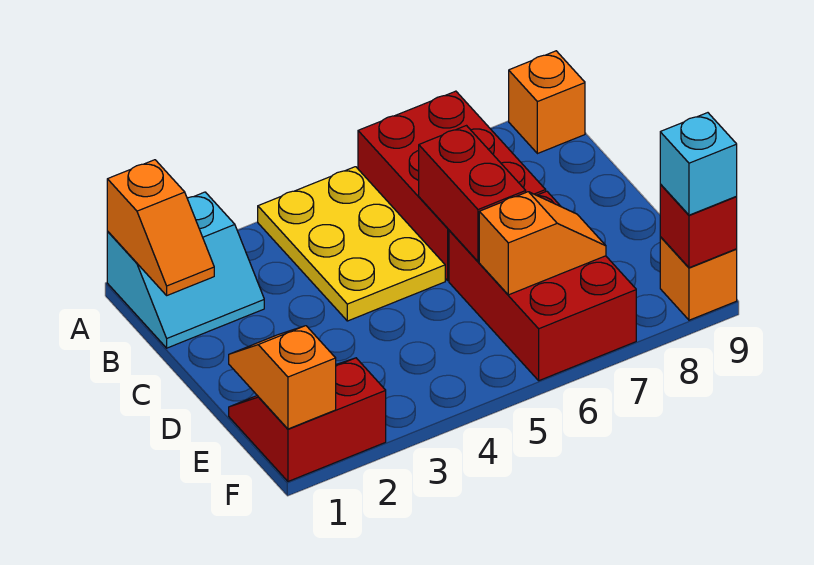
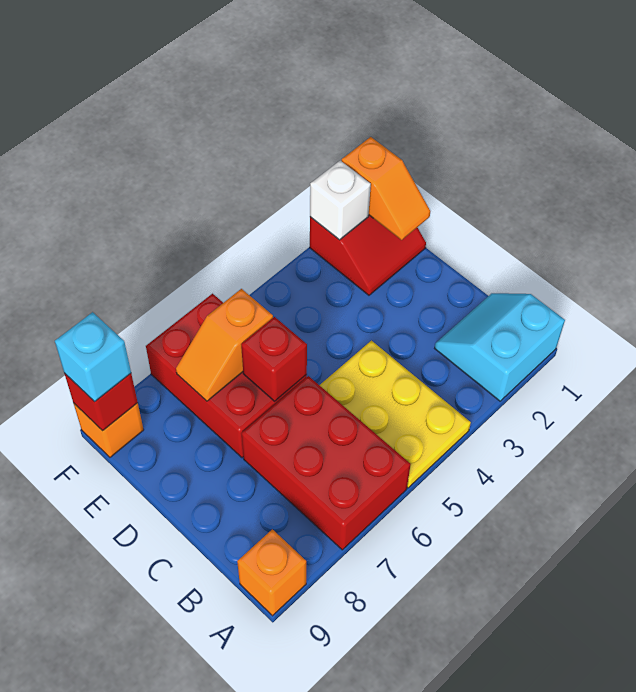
orange slope A1:B1 level 2 top A -> none
red brick C6:D6 level 2 -> red brick D6 level 2
none -> white brick F2 level 2

